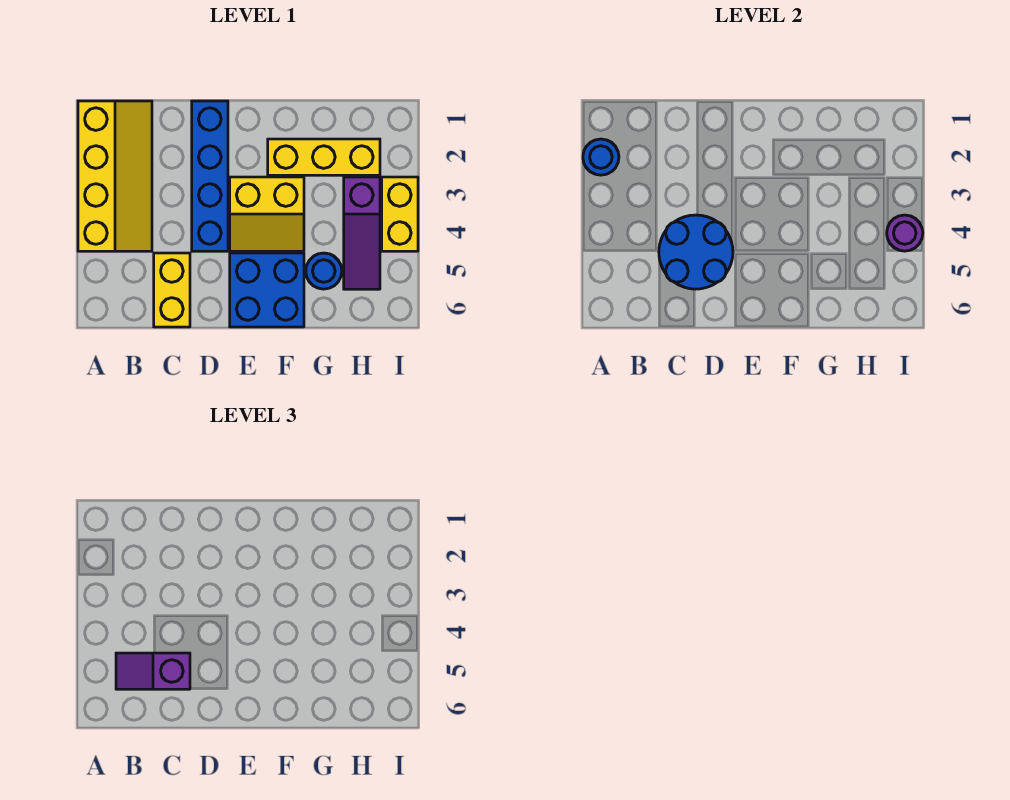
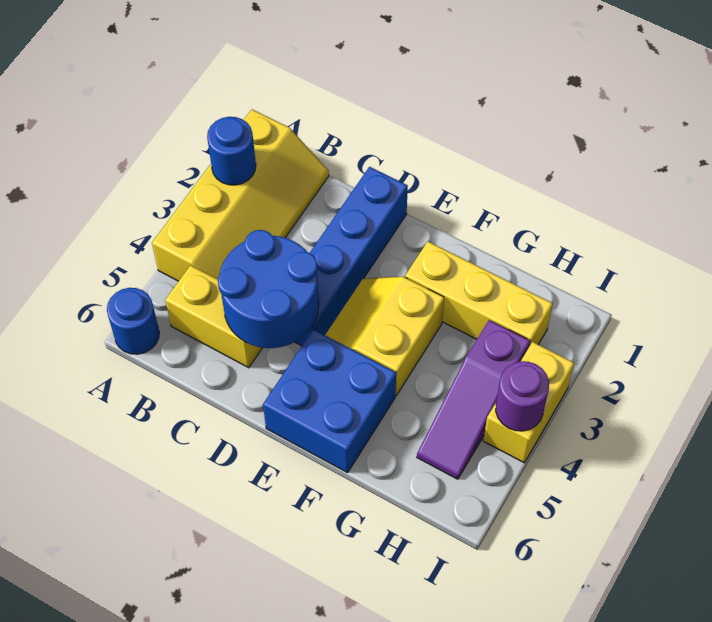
purple slope B5:C5 level 3 top C -> none
yellow brick C5:C6 level 1 -> yellow brick B5:C5 level 1
yellow slope E3:F4 level 1 top 3 -> yellow slope E3:F4 level 1 top F
blue round brick G5 level 1 -> blue round brick A6 level 1

